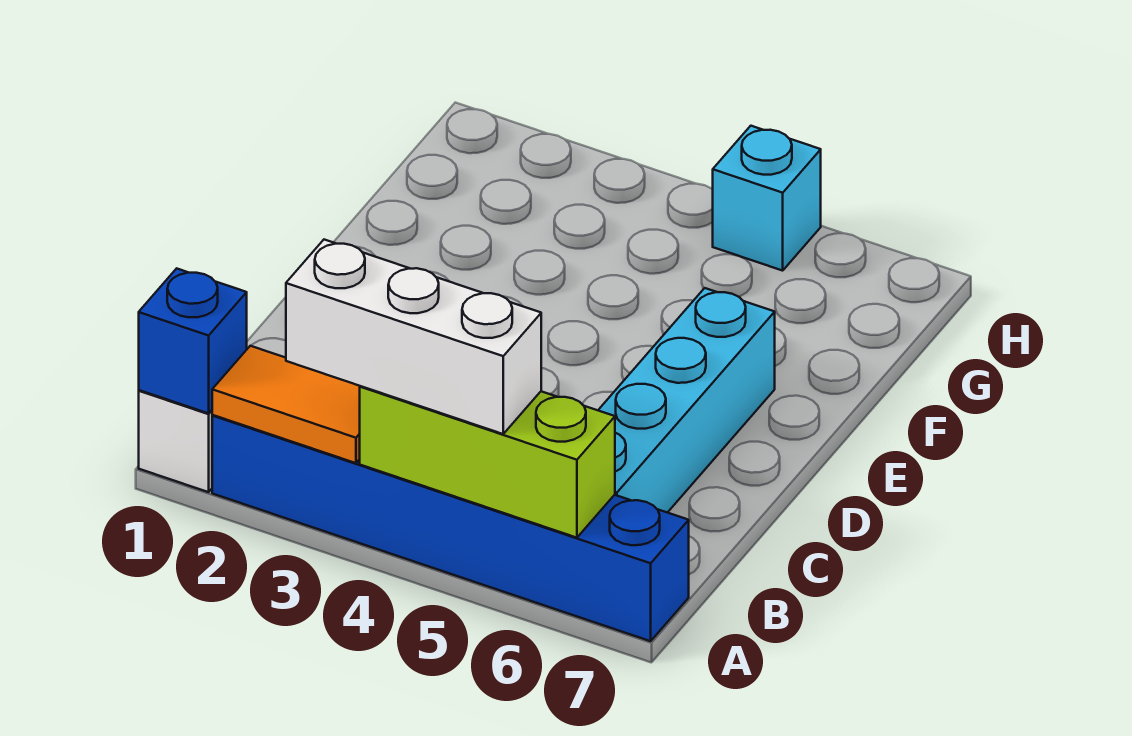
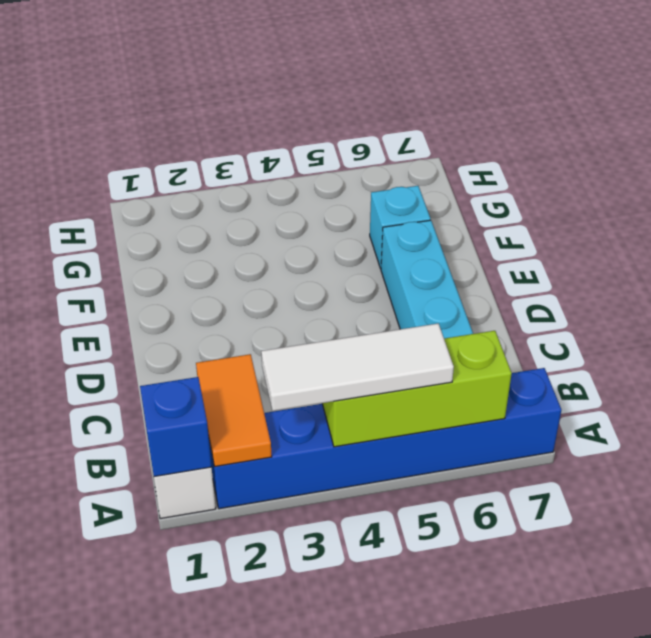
orange tile A2:A3 level 2 -> orange tile A2:B2 level 2
white brick A3:A5 level 3 -> white tile A3:A5 level 3
cyan brick H5 level 1 -> cyan brick F6 level 1

